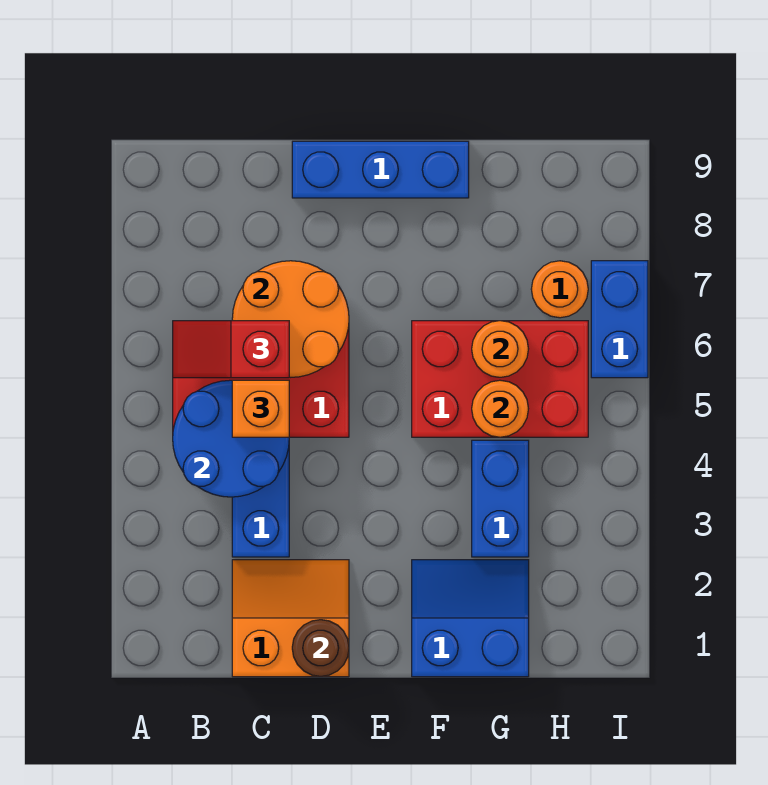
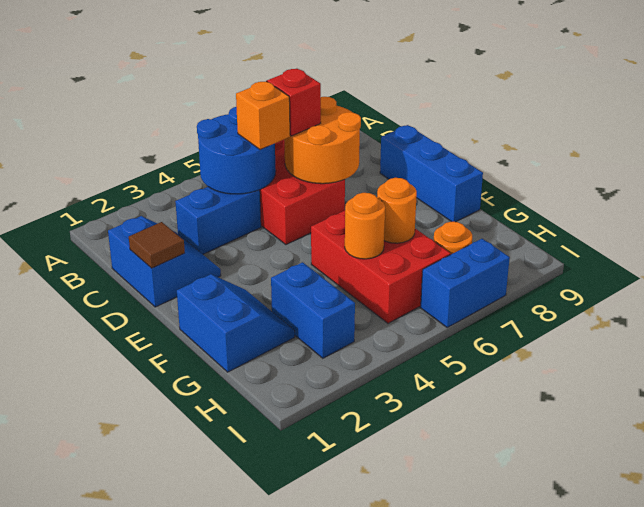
orange slope C1:D2 level 1 top 1 -> blue slope C1:D2 level 1 top 1
brown round brick D1 level 2 -> brown tile D1 level 2
blue brick G3:G4 level 1 -> blue brick G3:H3 level 1

